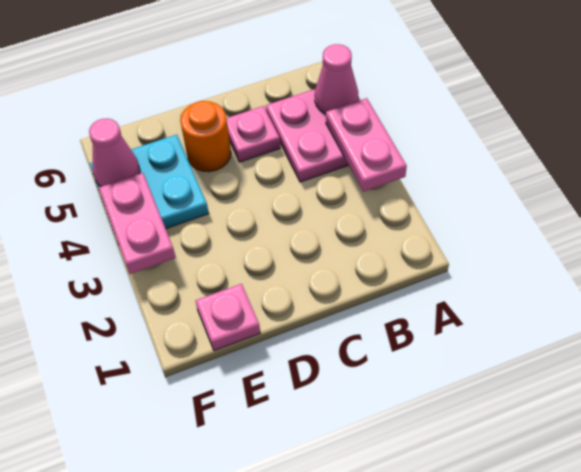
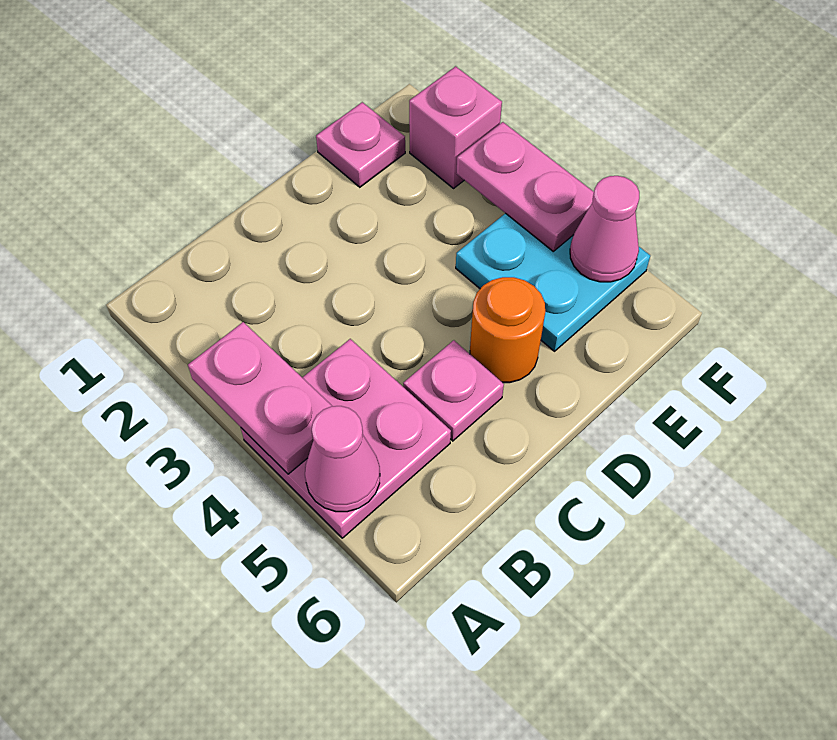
none -> pink brick F2 level 1

